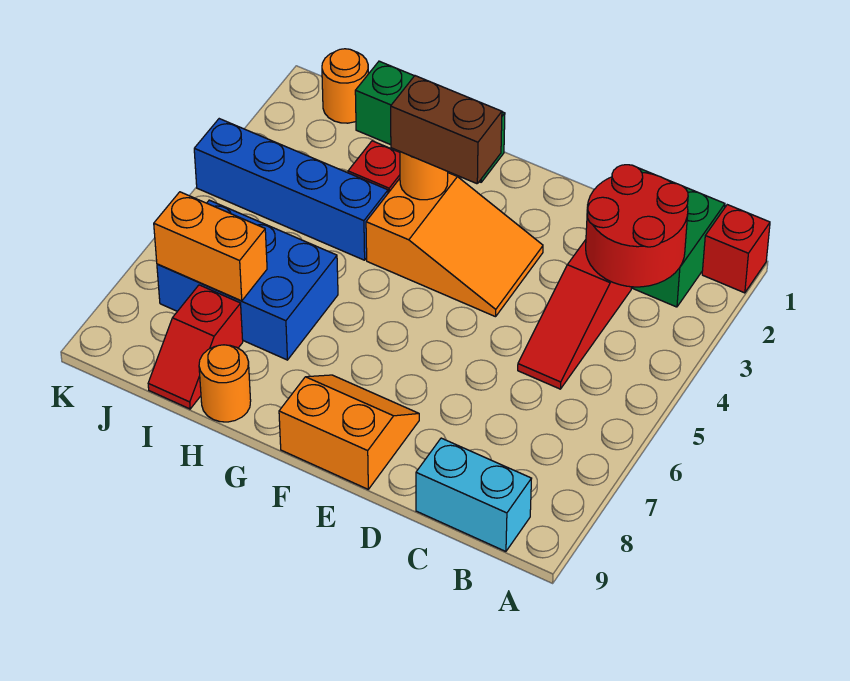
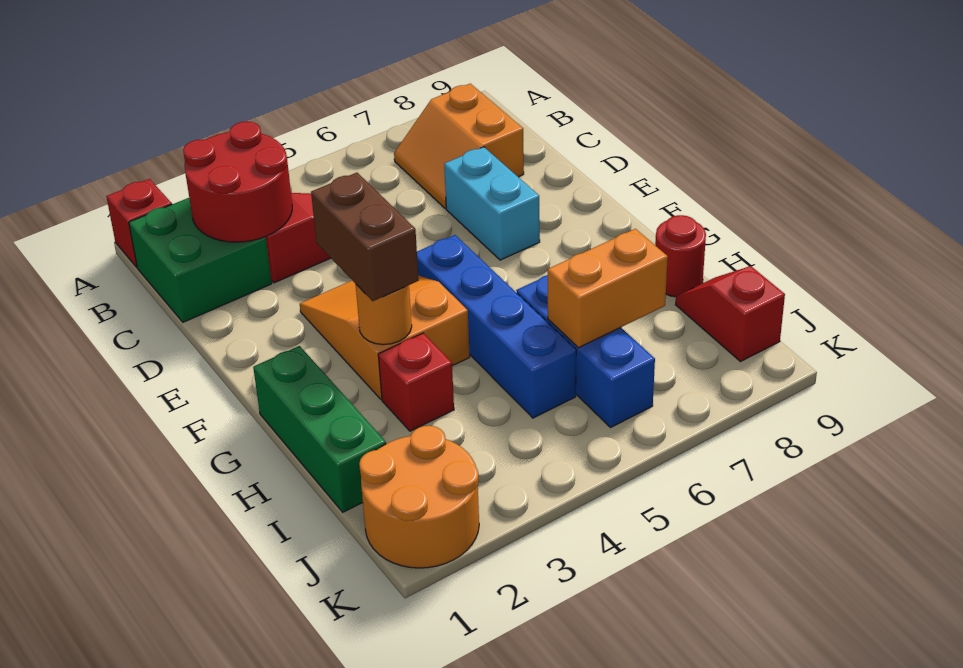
cyan brick B9:C9 level 1 -> cyan brick D7:E7 level 1
orange slope E8:F9 level 1 top 9 -> orange slope B7:C8 level 1 top 8
blue brick H4:K4 level 1 -> blue brick F5:I5 level 1
blue brick H6:J7 level 1 -> blue brick H6:J6 level 1
orange round brick H9 level 1 -> red round brick H9 level 1
orange brick I7:J7 level 2 -> orange brick I6:I7 level 2
red slope I8:I9 level 1 top 8 -> red slope I9:J9 level 1 top J
orange round brick J1 level 1 -> orange round brick J1:K2 level 1

